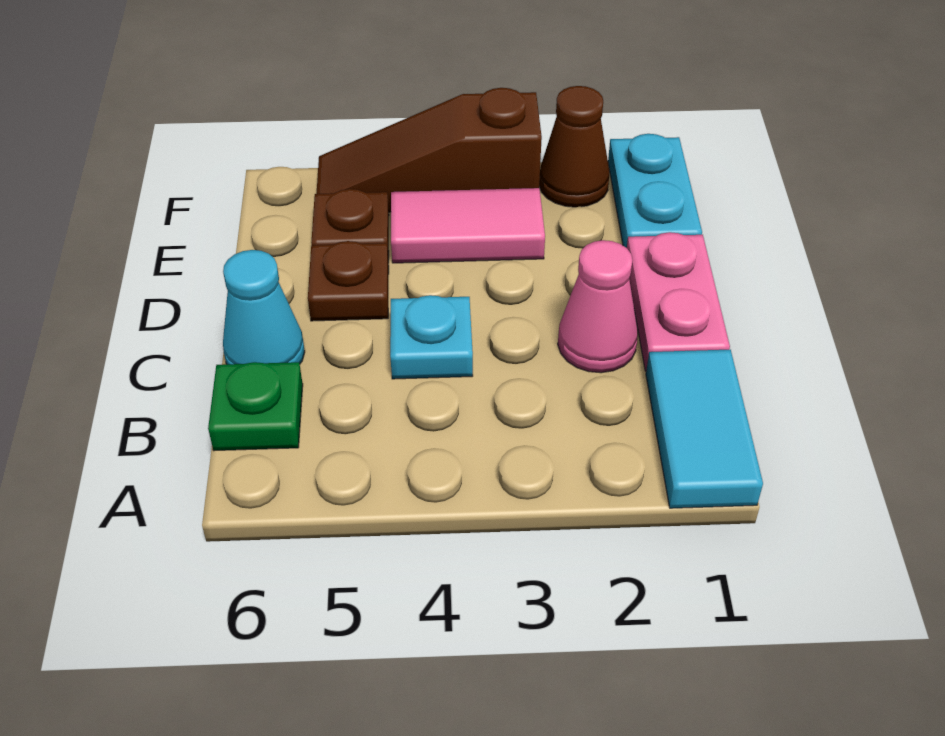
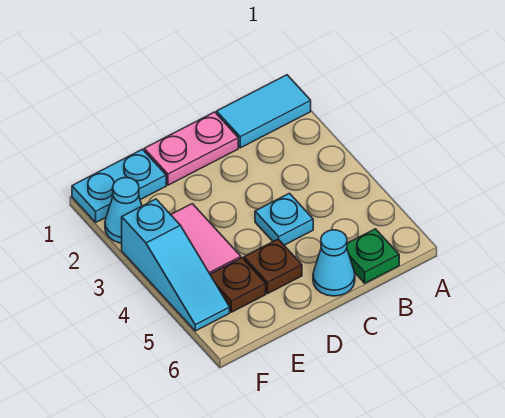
pink cone C2 level 1 -> none
brown cone F2 level 1 -> cyan cone F2 level 1
brown slope F3:F5 level 1 top 3 -> cyan slope F3:F5 level 1 top 3

